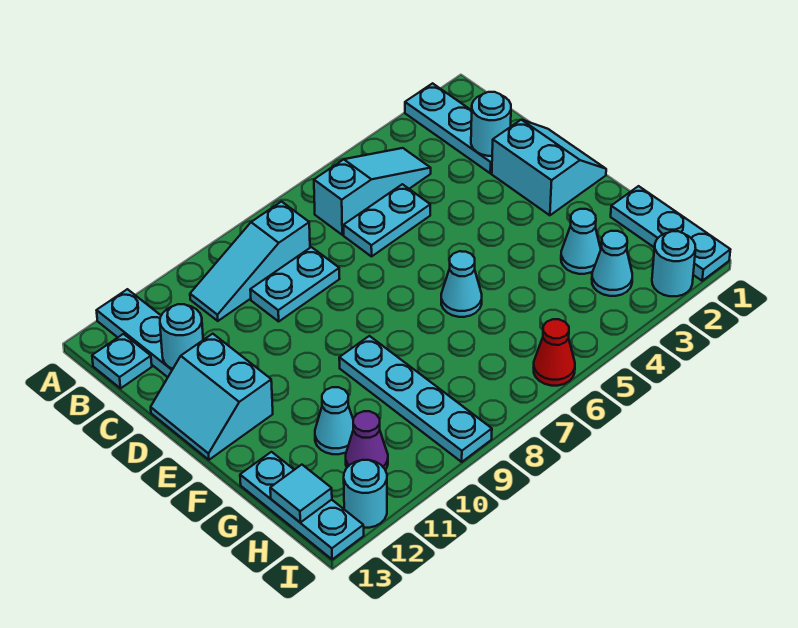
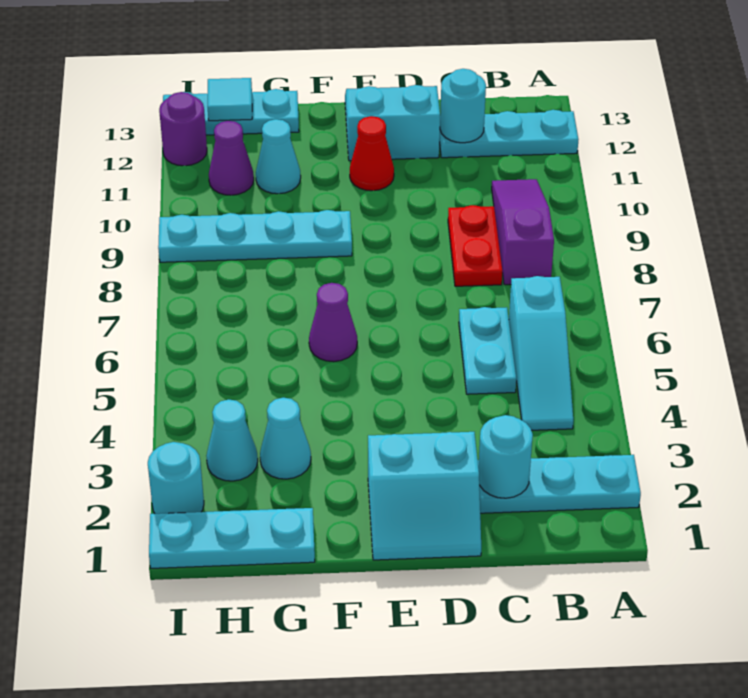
cyan slope B8:B10 level 1 top 8 -> purple slope B8:B10 level 1 top 8
cyan plate B13 level 1 -> none
cyan plate C8:C9 level 1 -> red plate C8:C9 level 1
cyan cone F6 level 1 -> purple cone F6 level 1
red cone I6 level 1 -> red cone E11 level 1
cyan round brick I12 level 1 -> purple round brick I12 level 1

